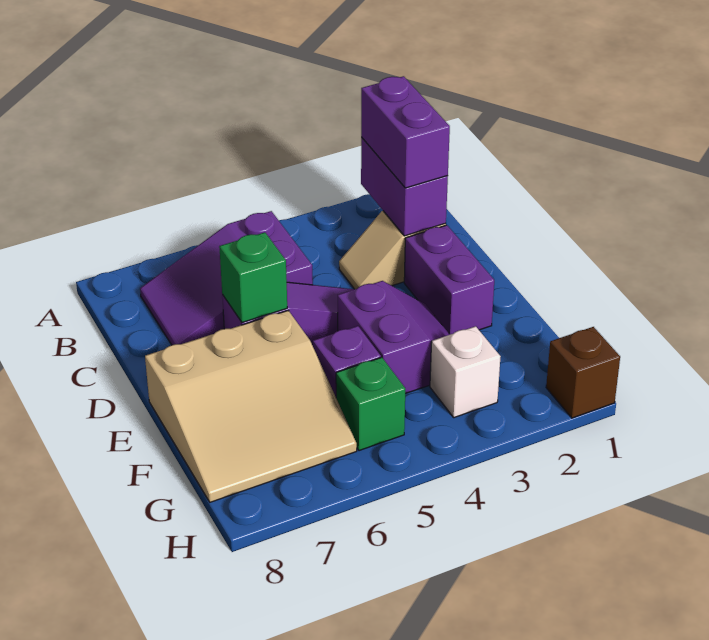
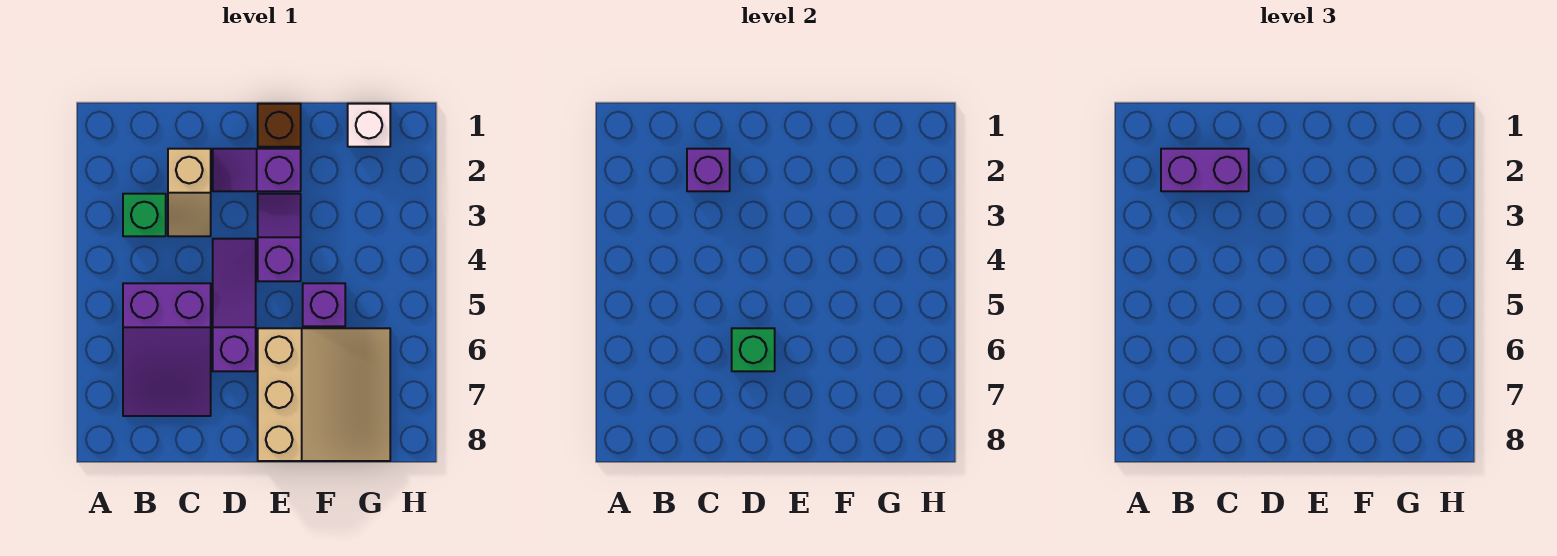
purple brick B2:C2 level 2 -> purple brick C2 level 2
purple brick D2:E2 level 1 -> purple slope D2:E2 level 1 top E
purple slope E3:F4 level 1 top 4 -> purple slope E3:E4 level 1 top 4
white brick G3 level 1 -> white brick G1 level 1
green brick G5 level 1 -> green brick B3 level 1
brown brick H1 level 1 -> brown brick E1 level 1

